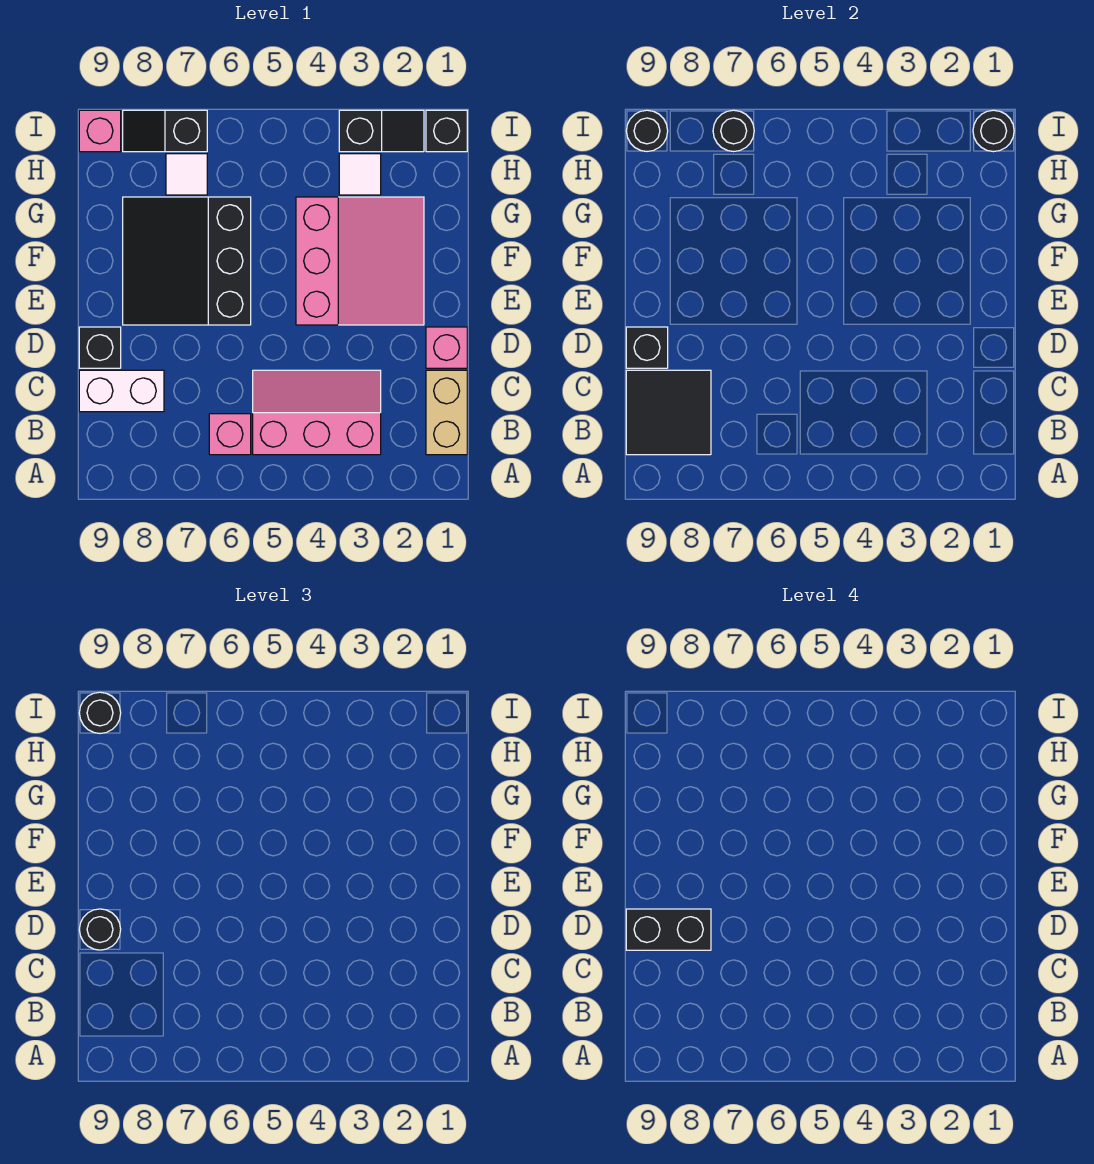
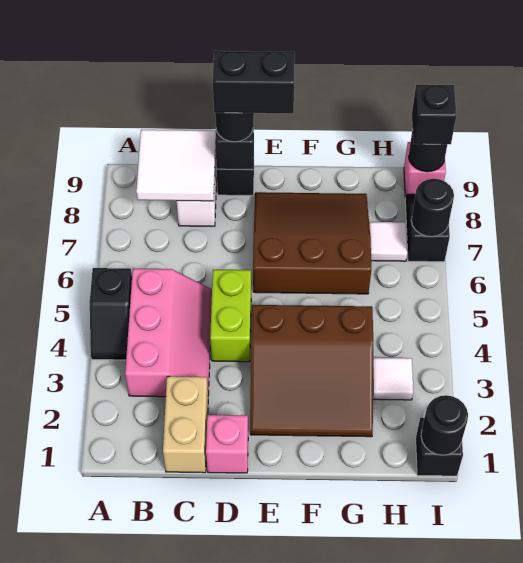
tan brick B1:C1 level 1 -> tan brick C1:C2 level 1
pink brick B6 level 1 -> none
black tile B8:C9 level 2 -> white tile B8:C9 level 2
none -> lime brick D4:D5 level 1
black brick D8:D9 level 4 -> black brick D9:E9 level 4
pink slope E2:G4 level 1 top 4 -> brown slope E2:G4 level 1 top 4
black slope E6:G8 level 1 top 6 -> brown slope E6:G8 level 1 top 6
black slope I2:I3 level 1 top 3 -> black slope A4:A5 level 1 top 5
black round brick I9 level 3 -> black brick I9 level 3

